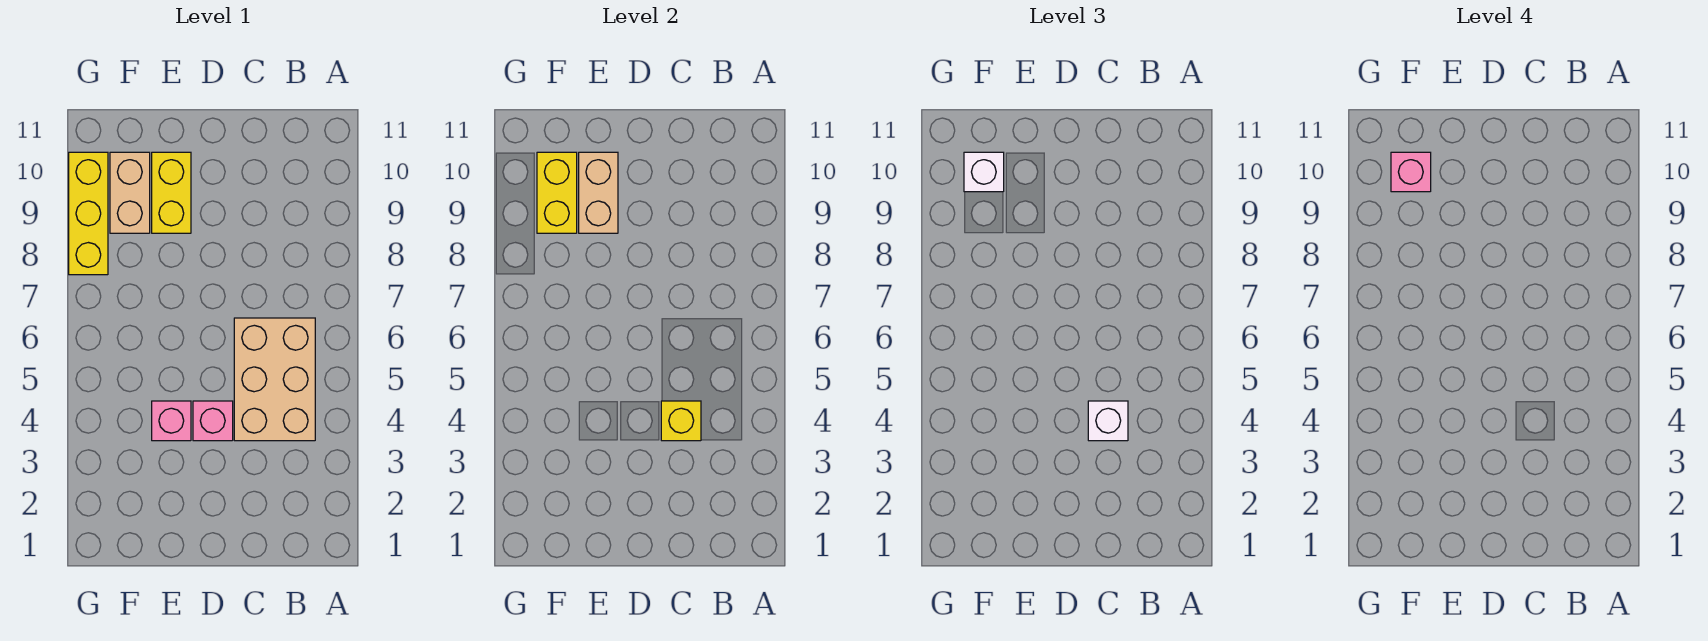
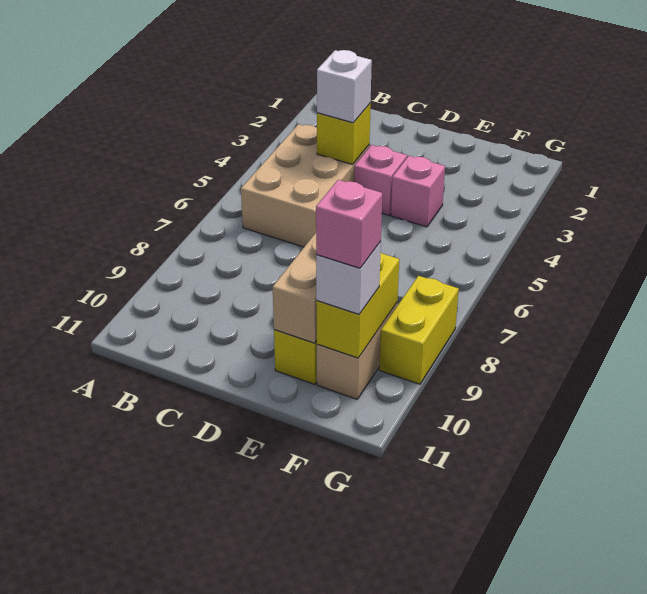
yellow brick G8:G10 level 1 -> yellow brick G8:G9 level 1

